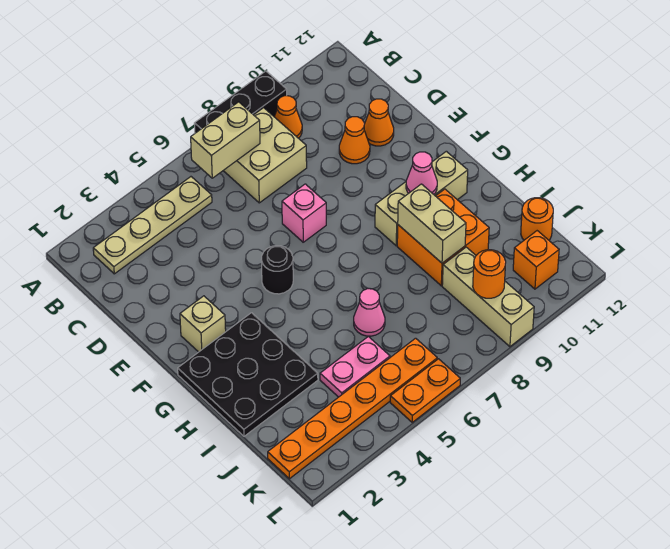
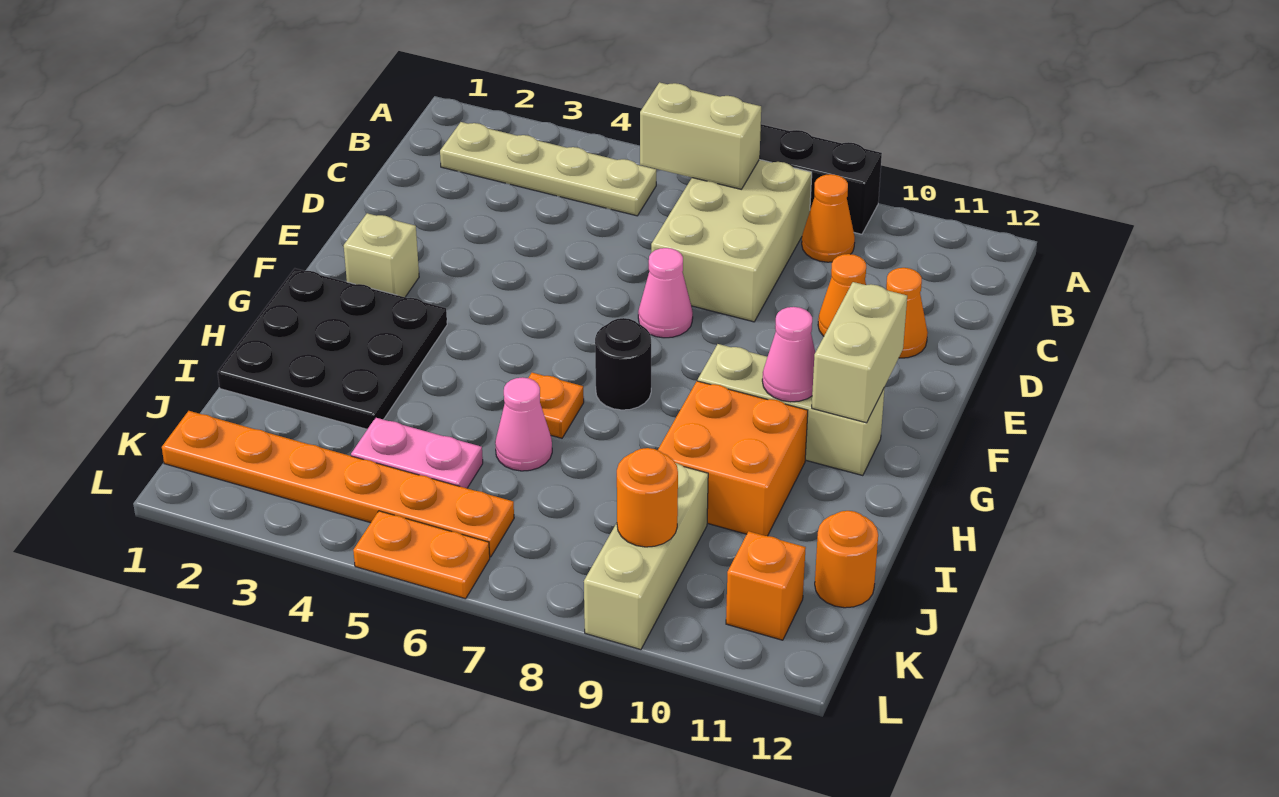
tan brick B7:C8 level 1 -> tan brick B7:D8 level 1
pink brick E7 level 1 -> pink cone E7 level 1
black round brick F5 level 1 -> black round brick G7 level 1
none -> orange plate H6 level 1
tan brick H9:I9 level 2 -> tan brick F11:G11 level 2

